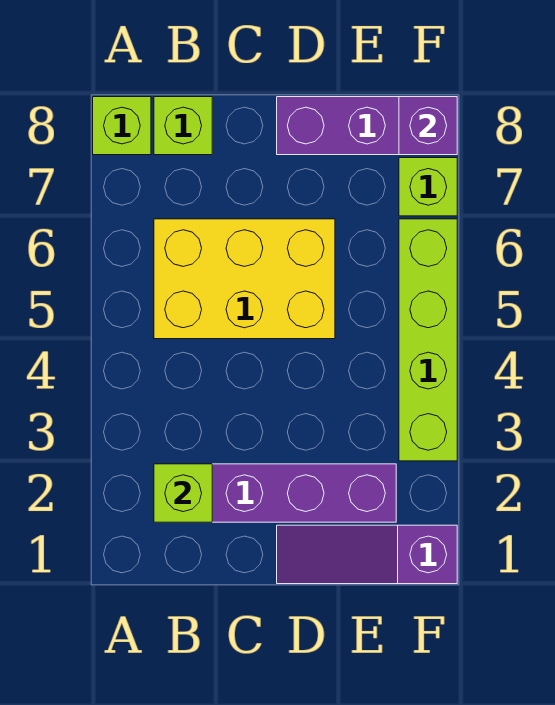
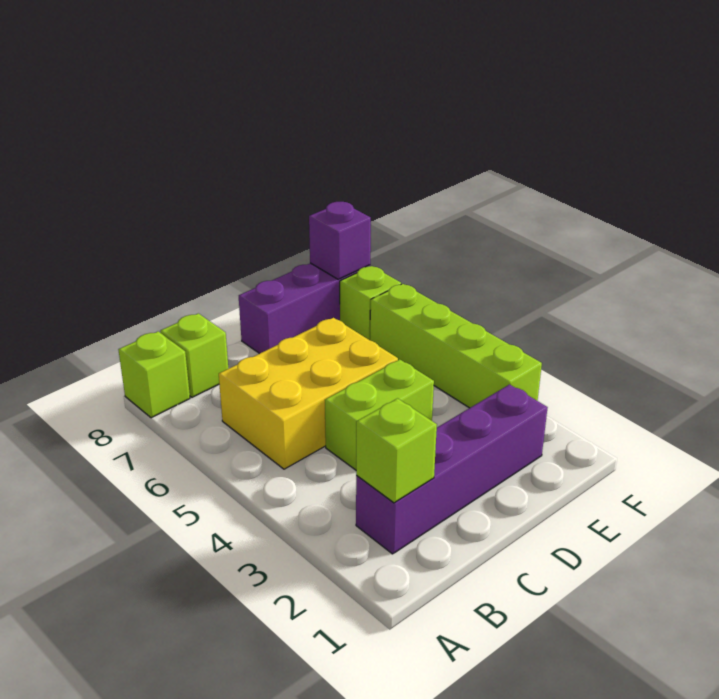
none -> lime brick C4:D4 level 1
purple slope D1:F1 level 1 top F -> none

